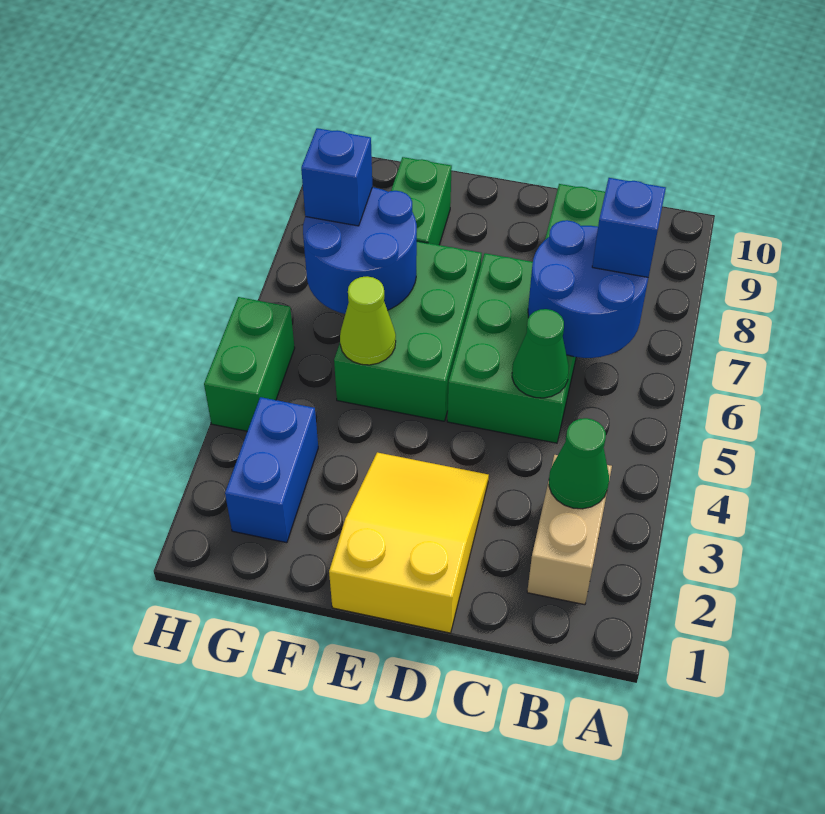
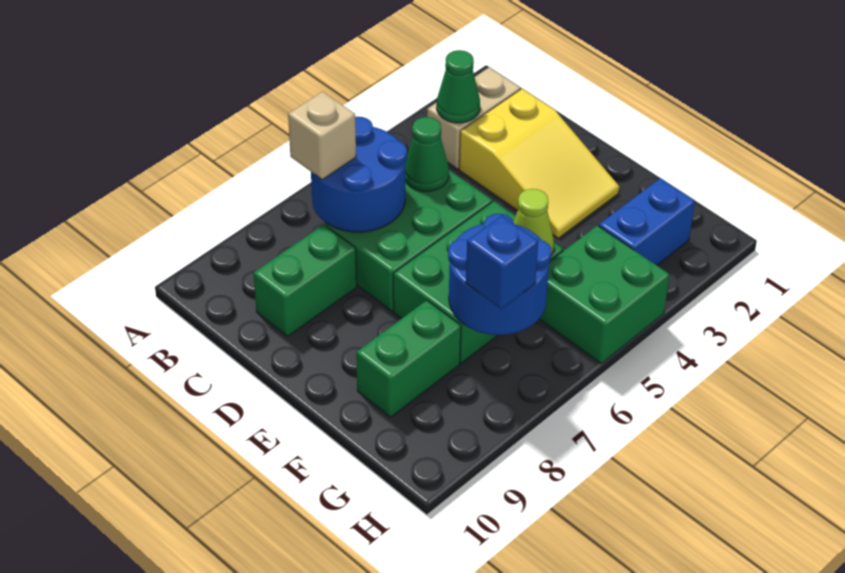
blue brick B7 level 3 -> tan brick B7 level 3
yellow slope D1:E3 level 1 top 1 -> yellow slope C2:E3 level 1 top C
green brick H4:H5 level 1 -> green brick G4:H5 level 1

